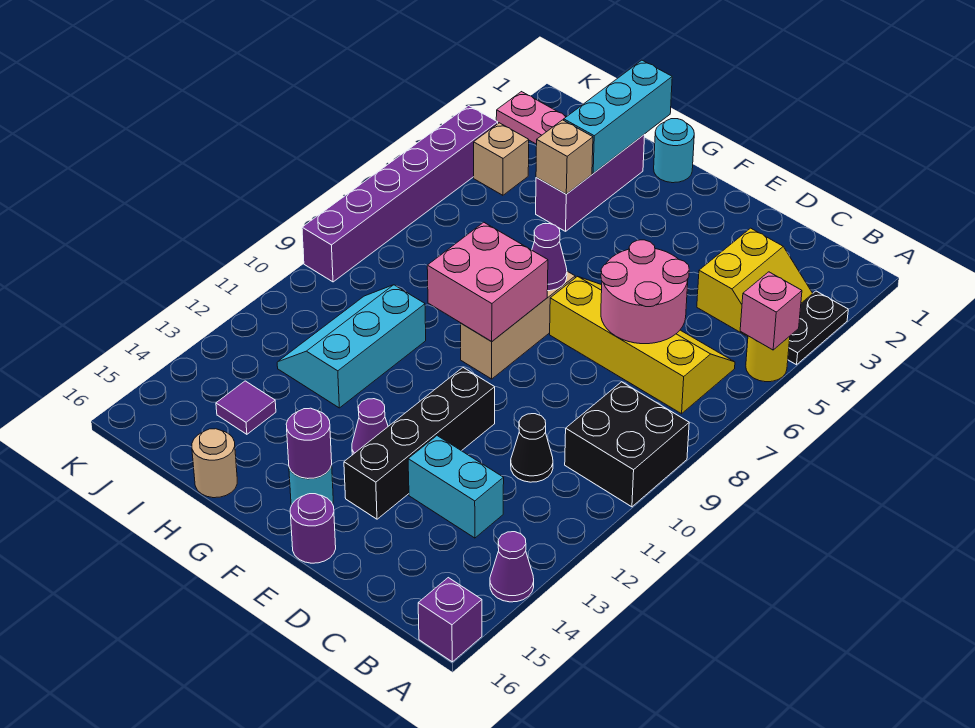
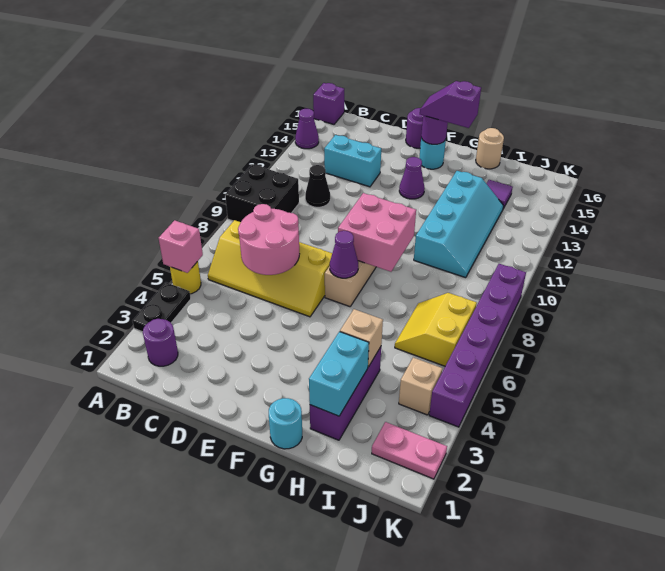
none -> purple round brick B2 level 1
yellow slope B3:C4 level 1 top C -> yellow slope I6:J7 level 1 top J
black brick E11:E14 level 1 -> none
none -> purple slope F15:G15 level 3 top G
cyan brick H1:H3 level 2 -> cyan brick H2:H3 level 2
cyan slope H10:I12 level 1 top H -> cyan slope H10:I13 level 1 top H

